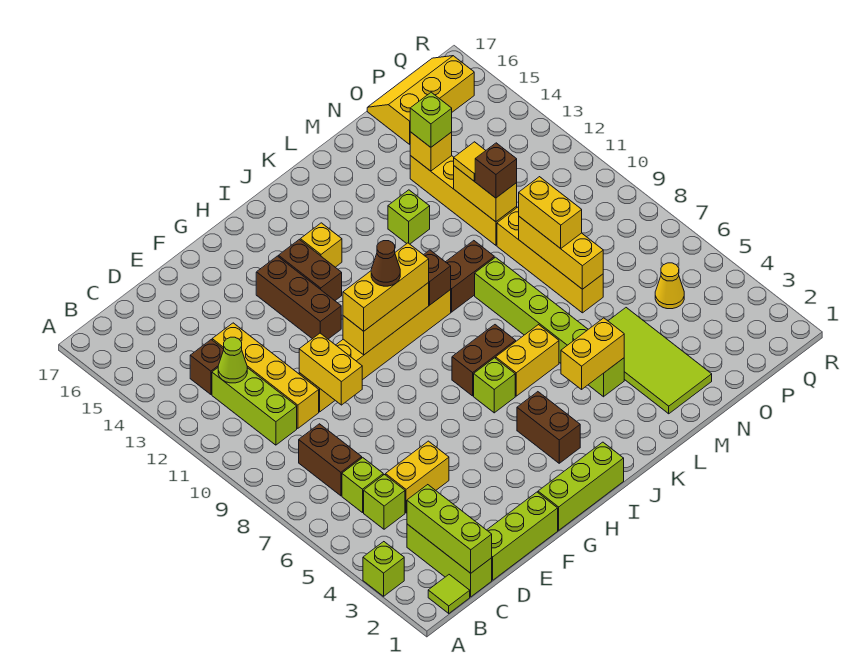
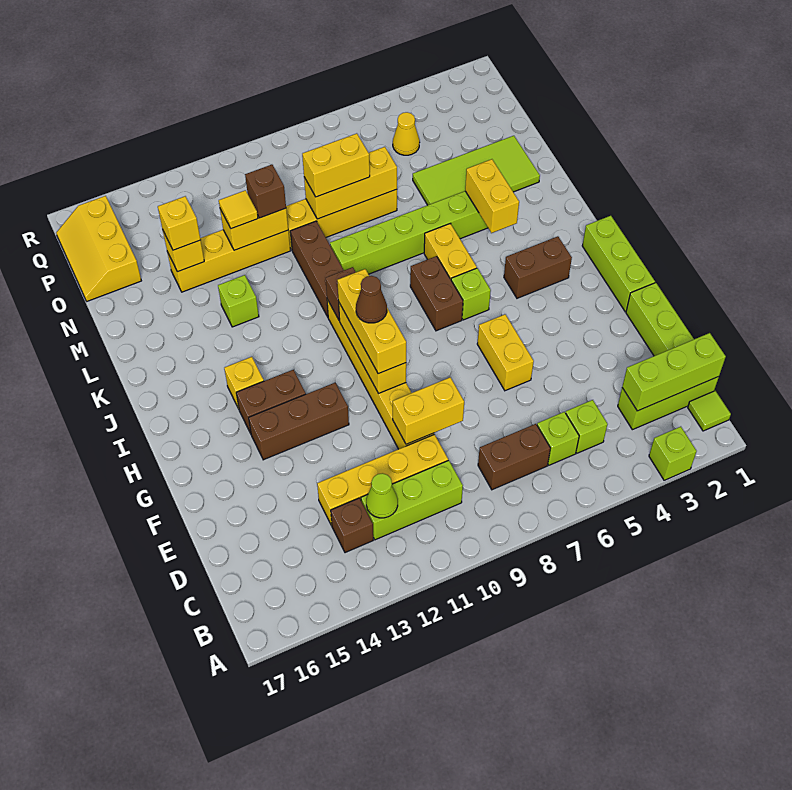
yellow brick D5:E5 level 1 -> yellow brick F6:G6 level 1
brown brick K10:L10 level 1 -> brown brick K10:M10 level 1
lime brick N14 level 3 -> yellow brick N14 level 3

